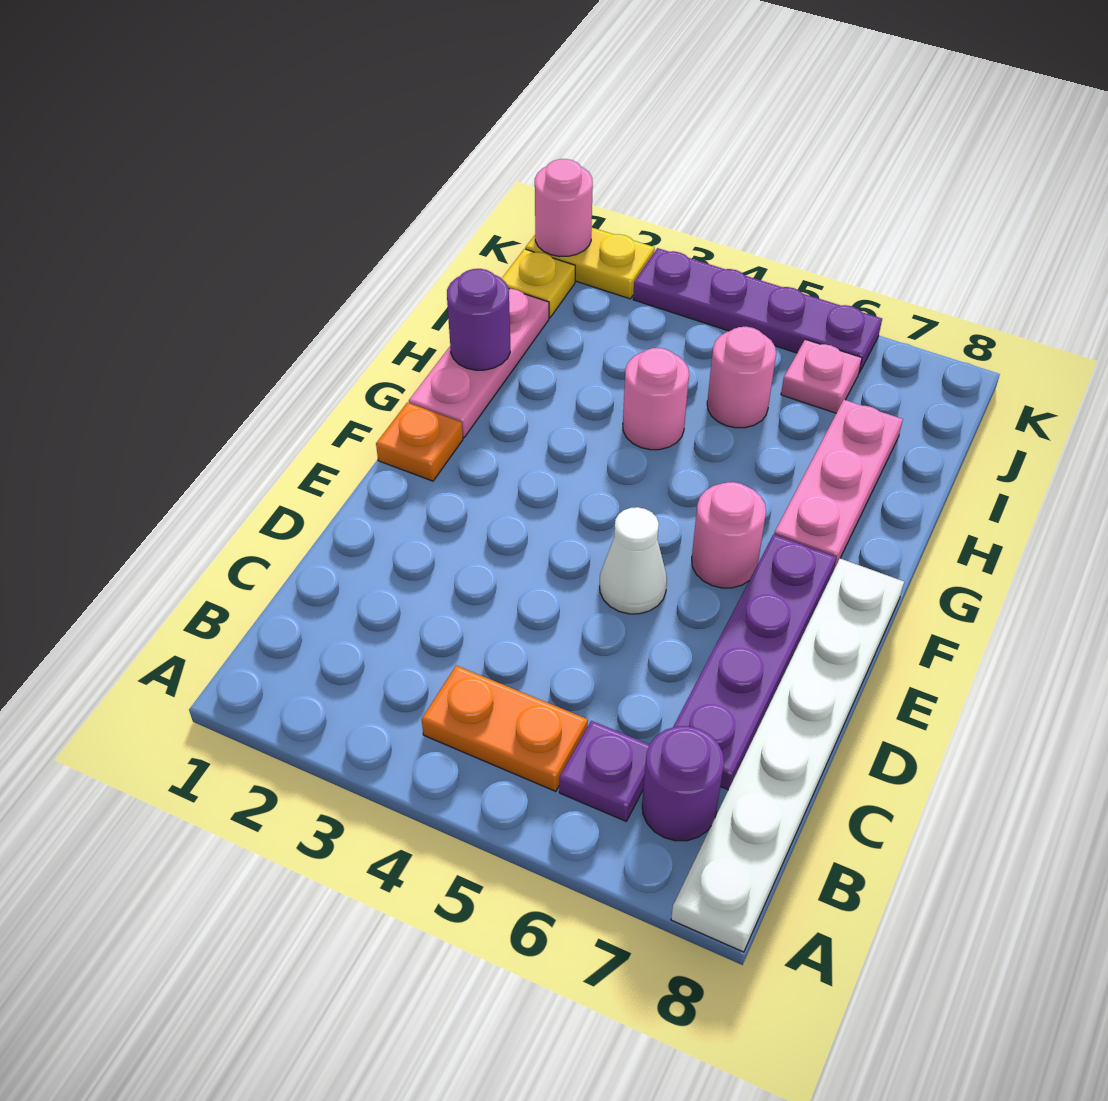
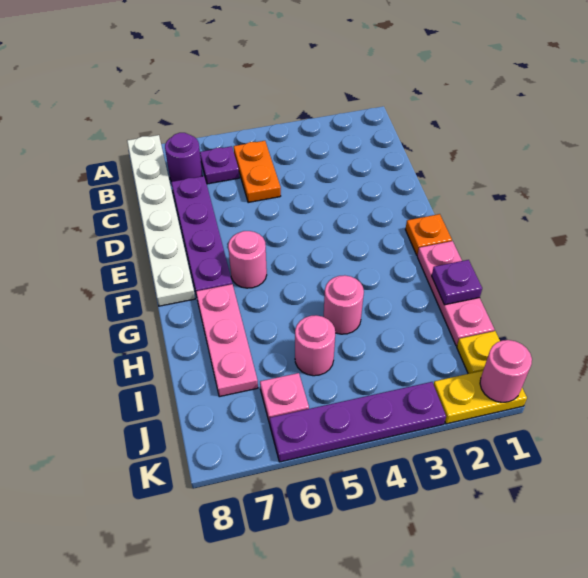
orange plate B4:B5 level 1 -> orange plate B5:C5 level 1
white cone E5 level 1 -> none
purple round brick H1 level 2 -> purple plate H1 level 2

